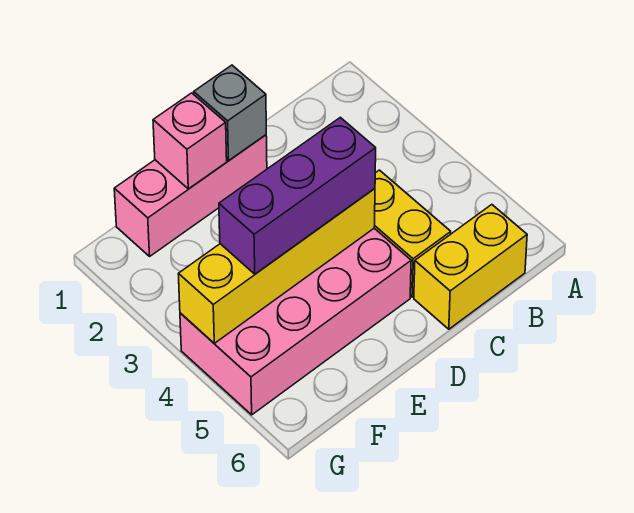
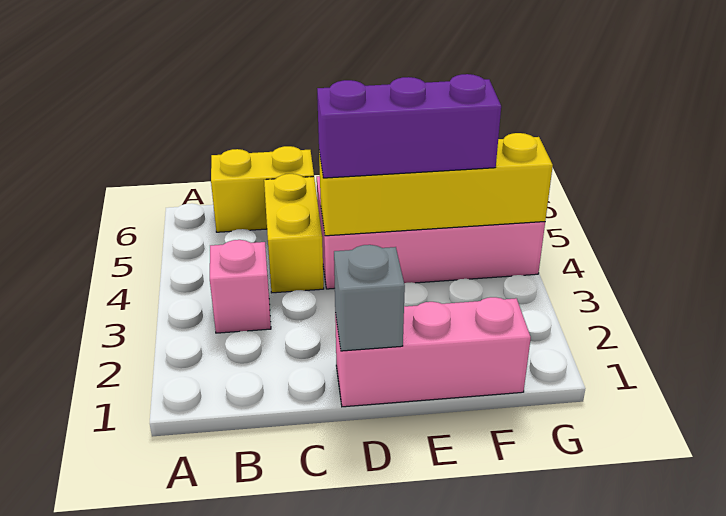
pink brick E1 level 2 -> pink brick B3 level 1

